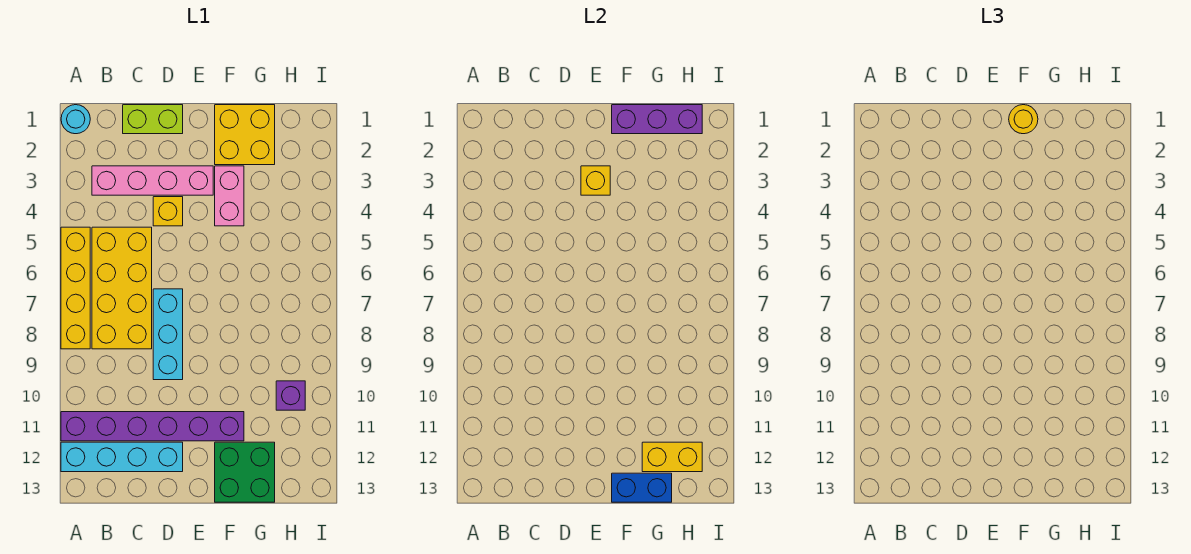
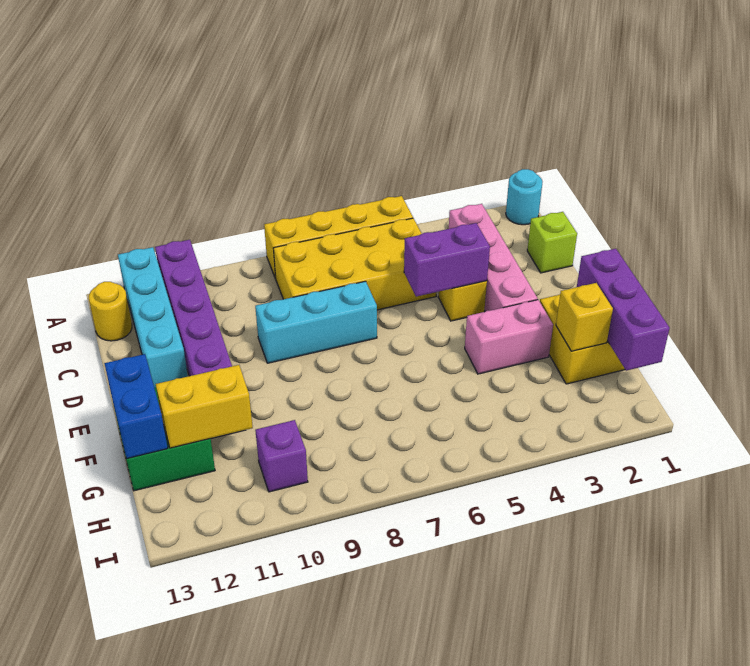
lime brick C1:D1 level 1 -> lime brick C1 level 1
none -> purple brick D4:D5 level 2
yellow brick E3 level 2 -> yellow brick G2 level 2
yellow round brick F1 level 3 -> yellow round brick B13 level 1
yellow brick G12:H12 level 2 -> yellow brick G11:G12 level 2

